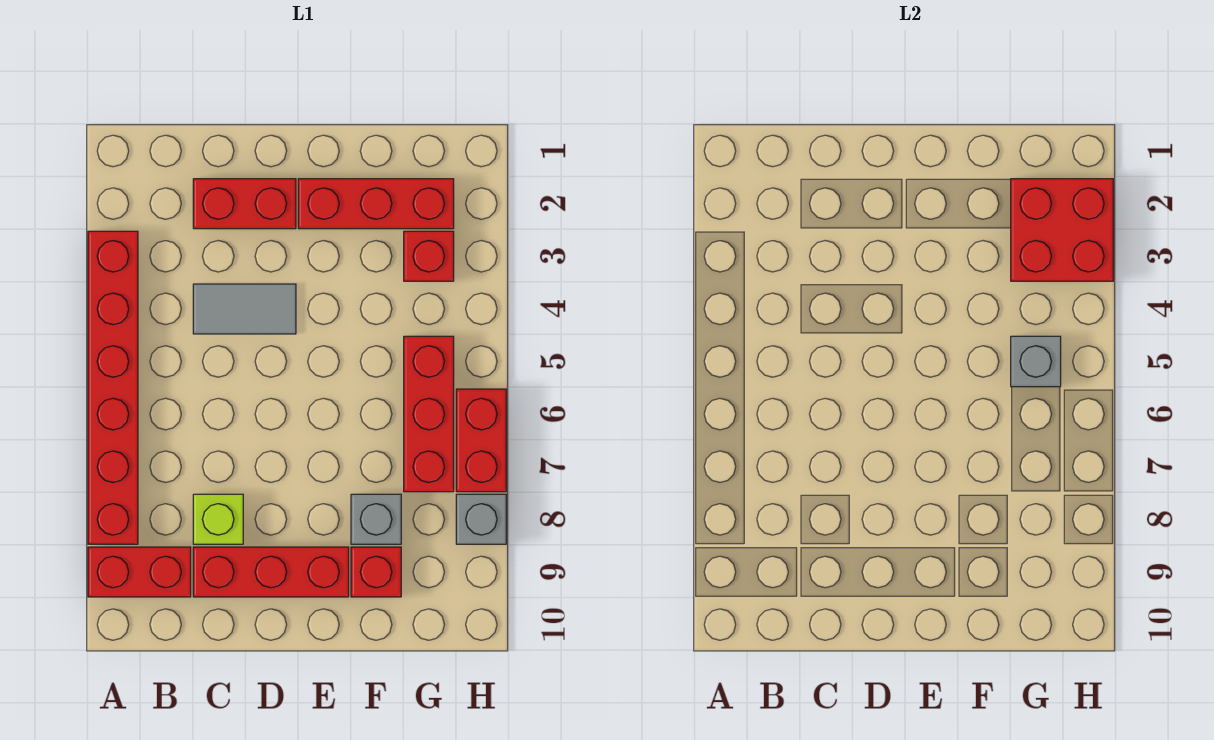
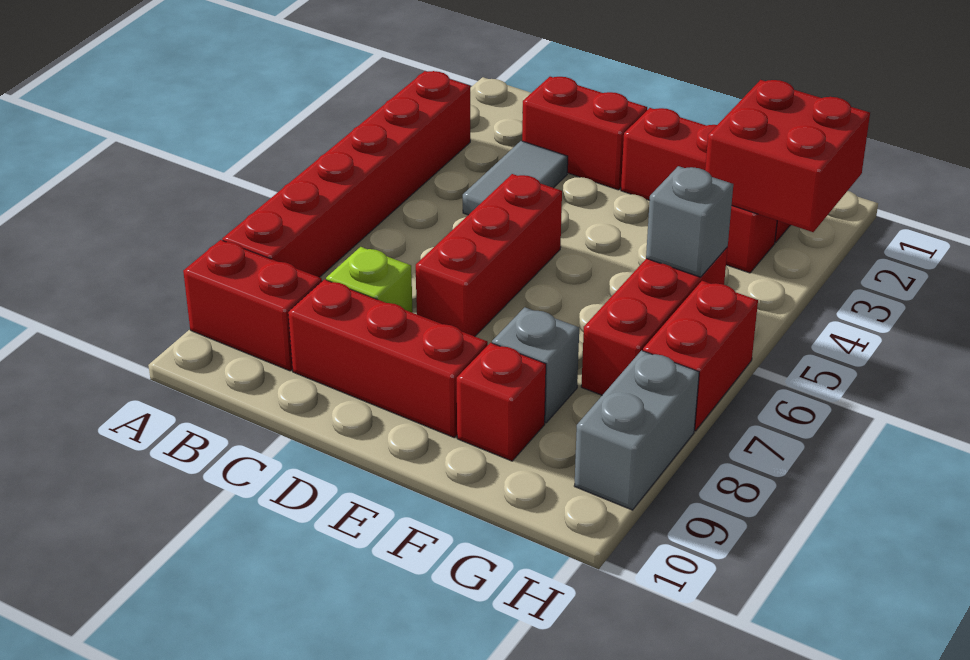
grey tile C4:D4 level 1 -> grey tile C3:C4 level 1
none -> red brick D5:D7 level 1
grey brick H8 level 1 -> grey brick H8:H9 level 1

